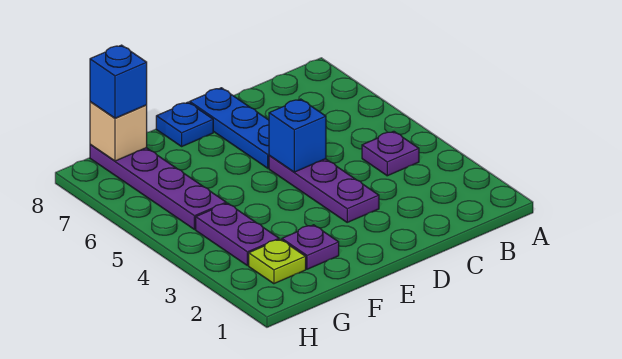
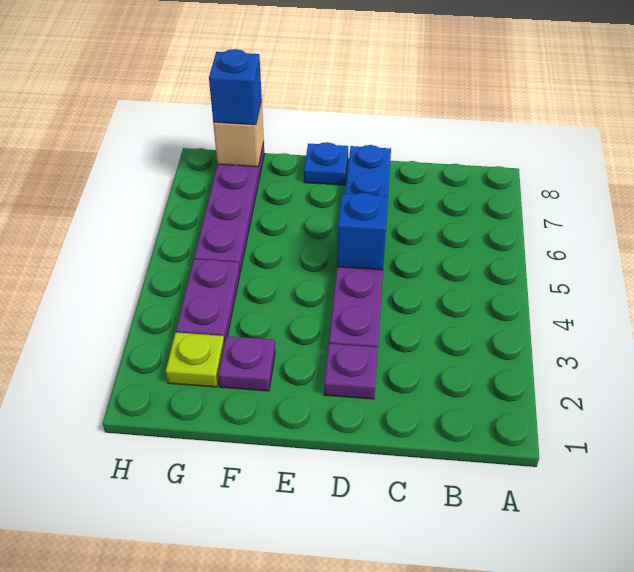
purple plate B4 level 1 -> purple plate D2 level 1

